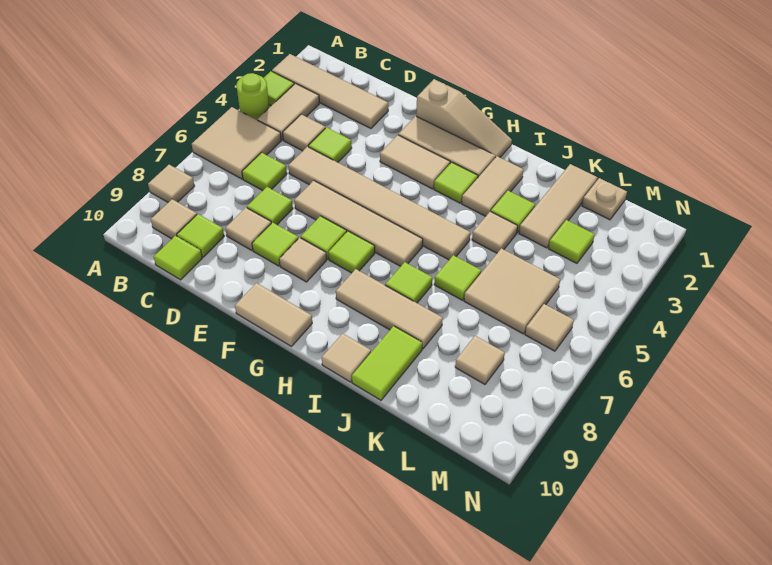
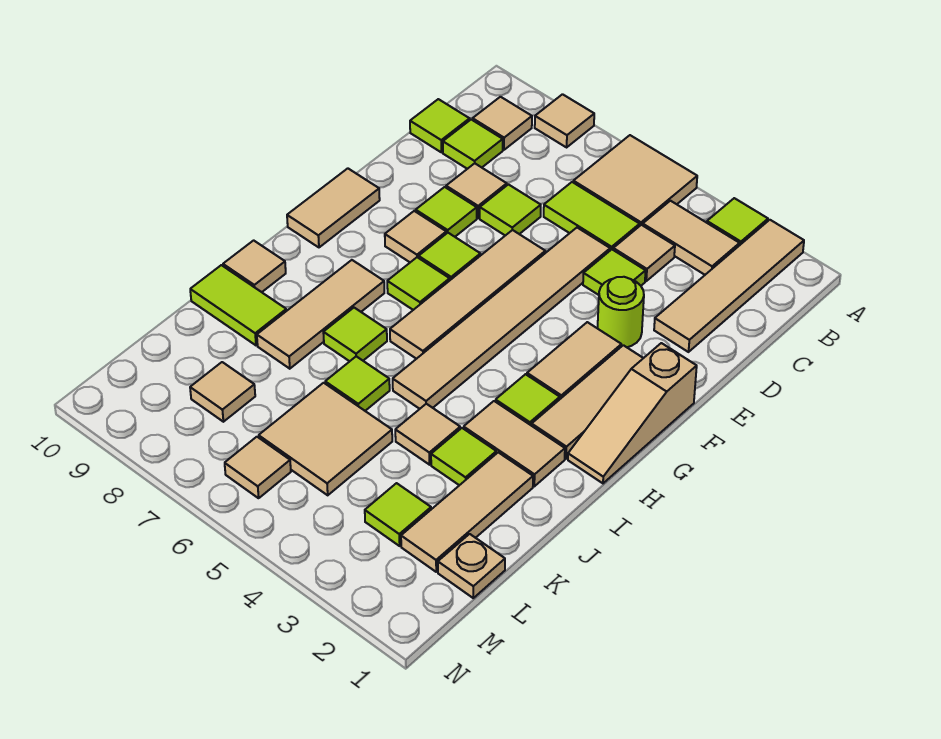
lime round brick A4 level 1 -> lime round brick E3 level 1
lime tile C6 level 1 -> lime tile C5:C6 level 1
tan tile K1:K3 level 1 -> tan tile J2:L2 level 1

